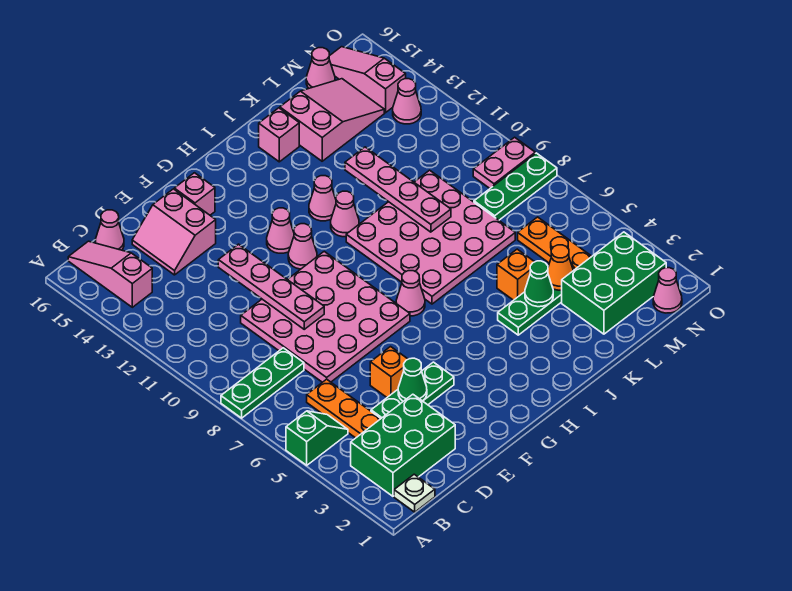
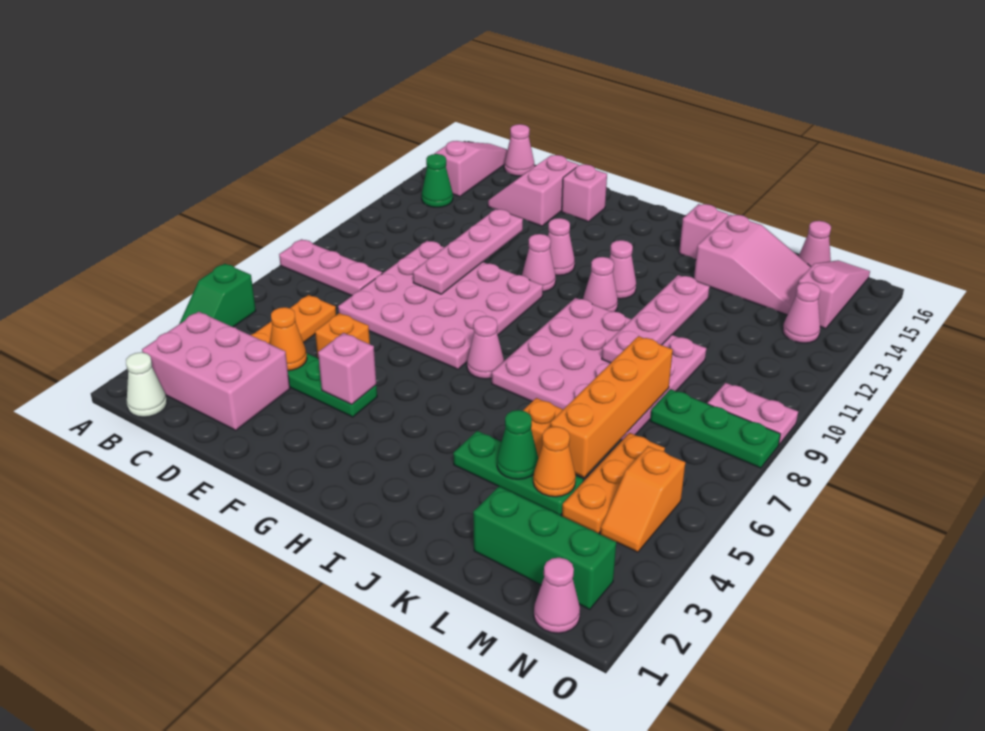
green slope A5:B5 level 1 top A -> green slope A4:A5 level 1 top 5
green plate A8:C8 level 1 -> pink plate A8:C8 level 1
white plate B1 level 1 -> white cone B1 level 1
green brick B2:D3 level 1 -> pink brick B2:D3 level 1
none -> orange cone D4 level 2
green cone E4 level 2 -> green cone B13 level 1
none -> pink brick F4 level 2
green brick L2:N3 level 1 -> green brick L2:N2 level 1
none -> orange brick L5:L8 level 2
none -> orange slope N4:N5 level 1 top 5

